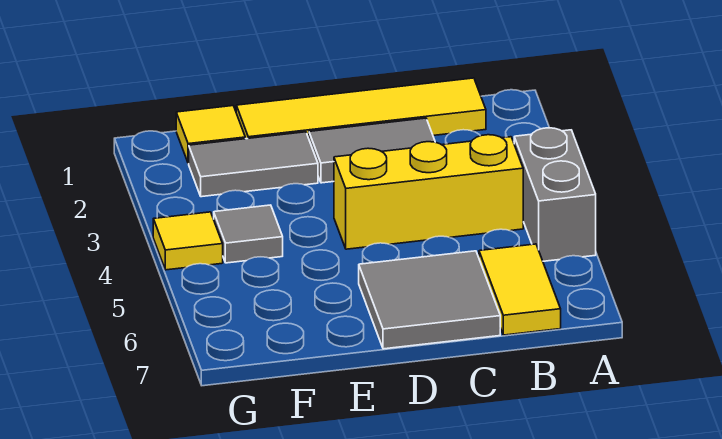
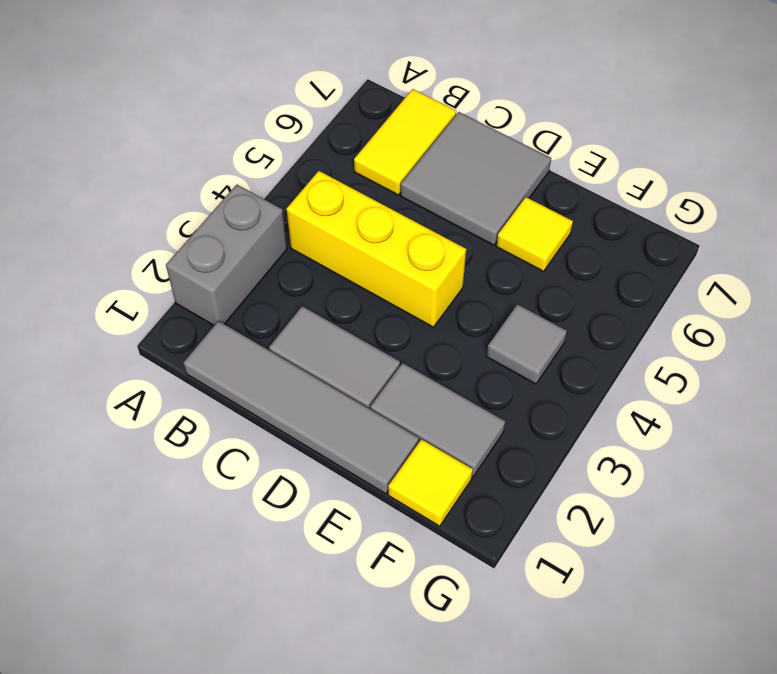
grey brick A4:A5 level 1 -> grey brick A2:A3 level 1
yellow tile B1:E1 level 1 -> grey tile B1:E1 level 1
yellow tile G4 level 1 -> yellow tile E6 level 1

